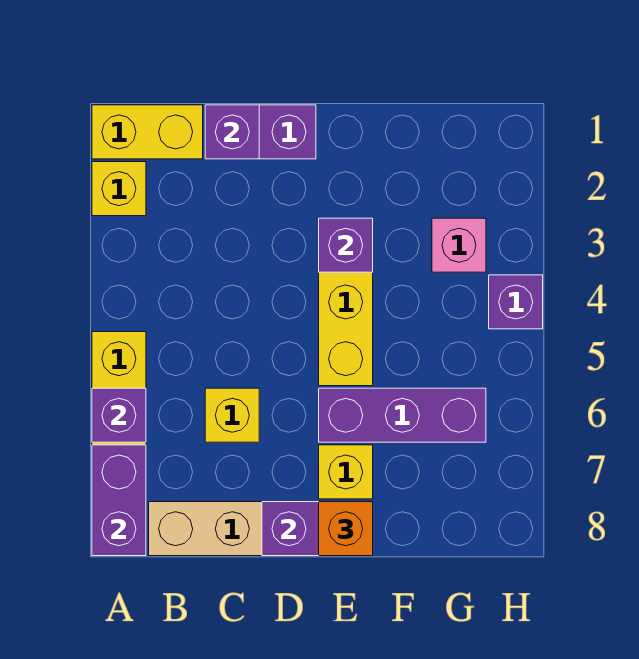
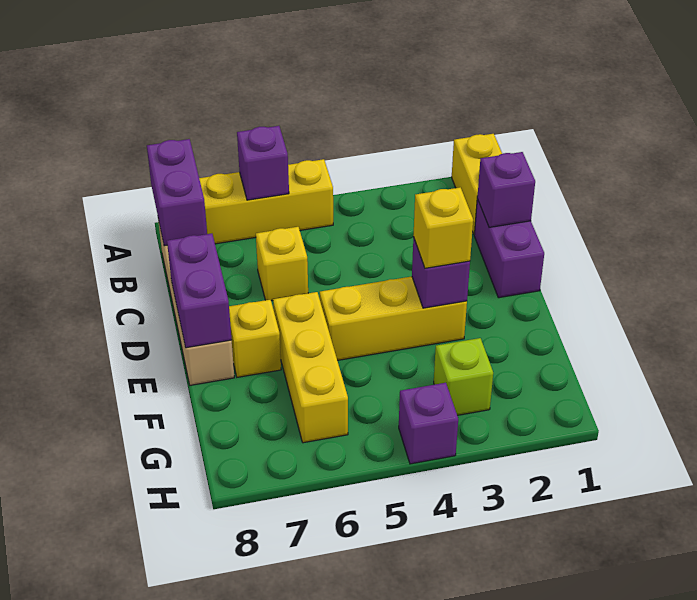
yellow brick A2 level 1 -> yellow brick E3 level 3
purple brick A7:A8 level 2 -> purple brick A8:B8 level 2
purple brick E6:G6 level 1 -> yellow brick E6:G6 level 1
orange brick E8 level 3 -> none
pink brick G3 level 1 -> lime brick G3 level 1

